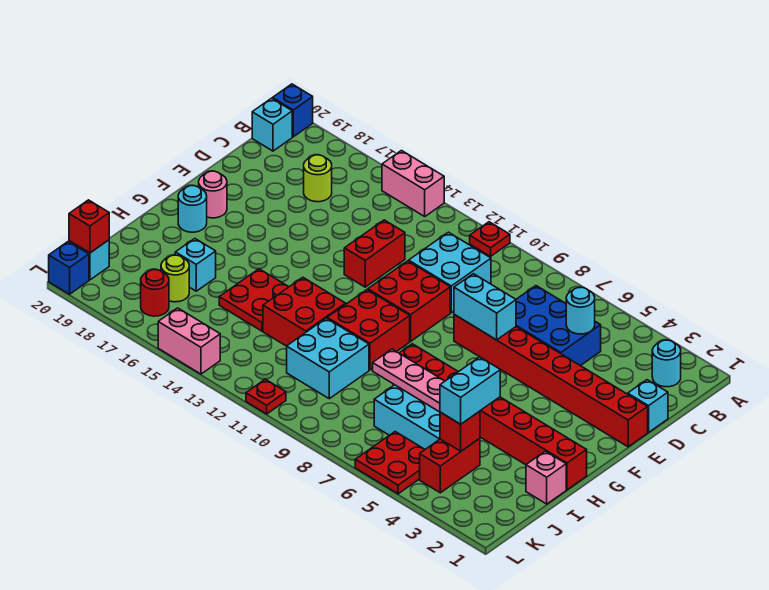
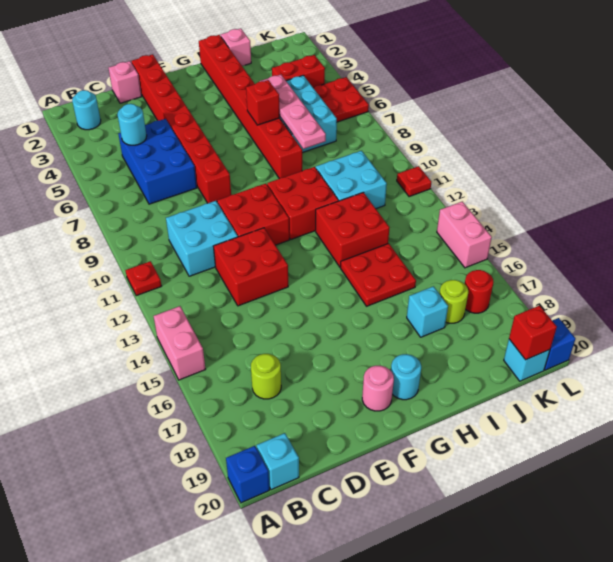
cyan brick D1 level 1 -> pink brick D1 level 1
red brick D13:E13 level 1 -> red brick D12:E13 level 1
cyan brick E7:E8 level 2 -> none
cyan brick I4:J4 level 3 -> none
red brick J4 level 2 -> red brick H6 level 2

